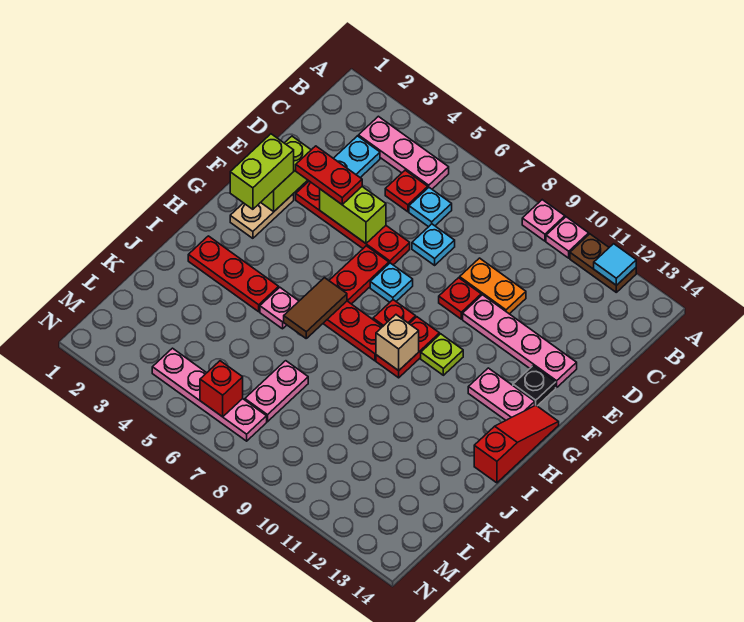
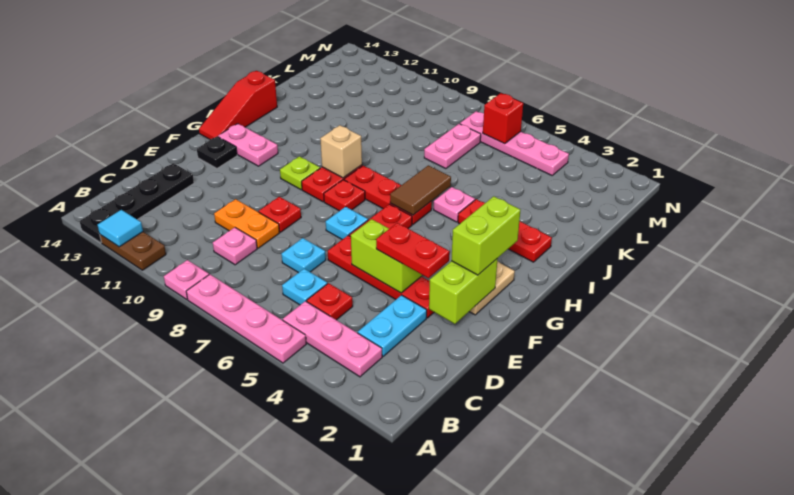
pink plate A10 level 1 -> pink plate C9 level 1
none -> black plate A13:D13 level 1
pink plate E10:E13 level 1 -> pink plate A5:A8 level 1

